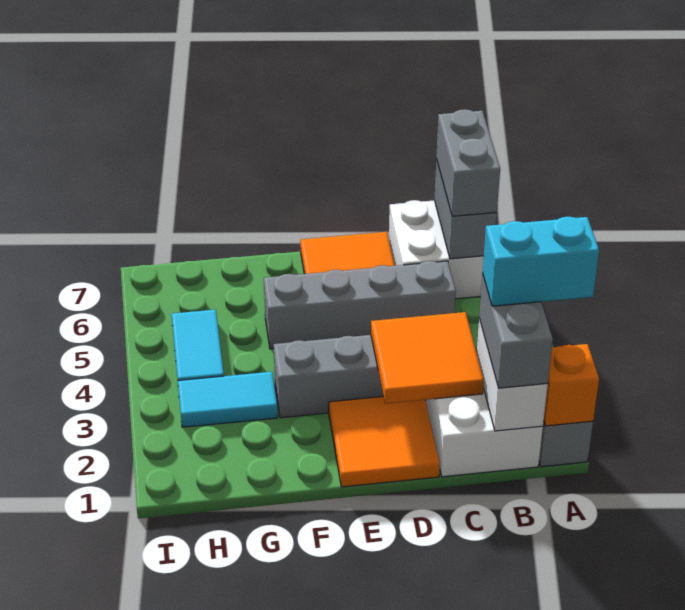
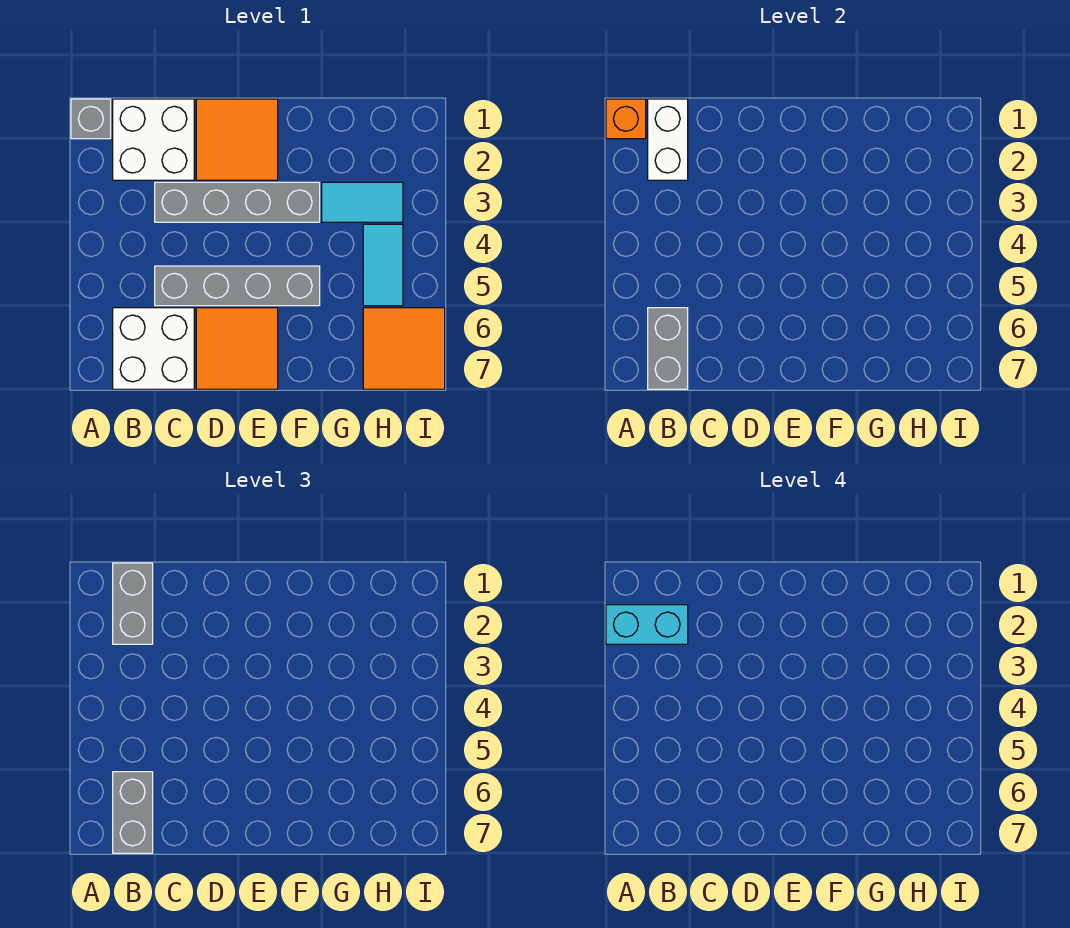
orange tile C2:D3 level 2 -> orange tile H6:I7 level 1

